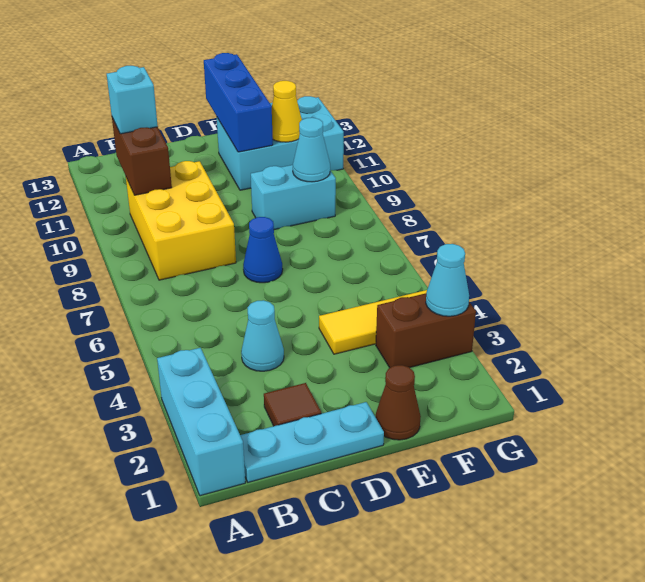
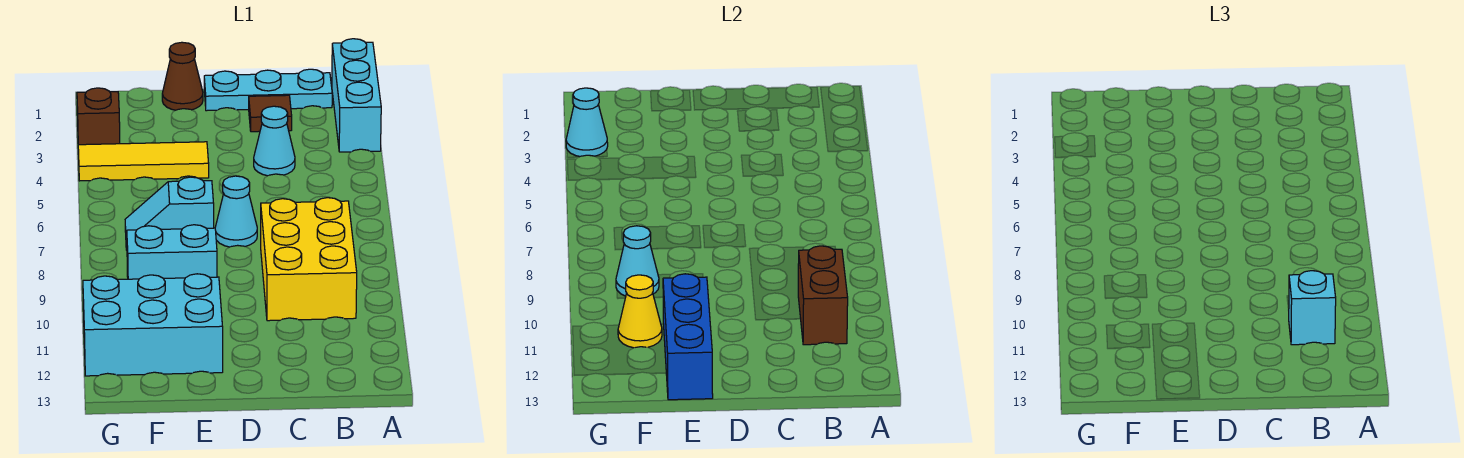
blue cone D7 level 1 -> cyan cone D7 level 1
none -> cyan slope E7:F7 level 1 top E
brown brick F3:G3 level 1 -> brown brick G3 level 1

